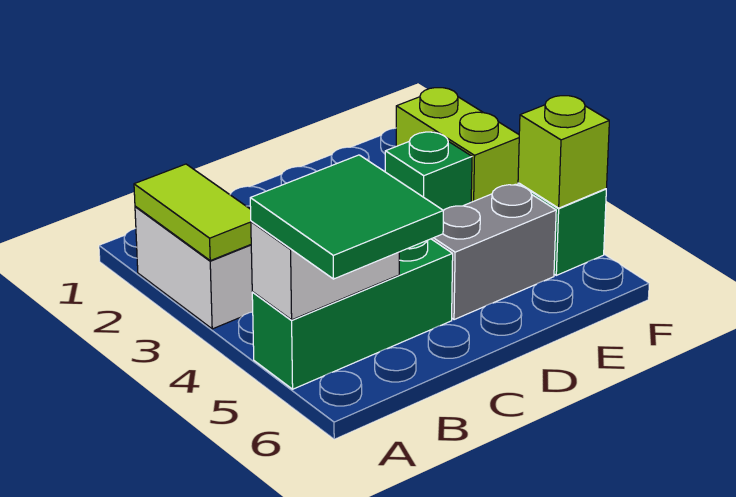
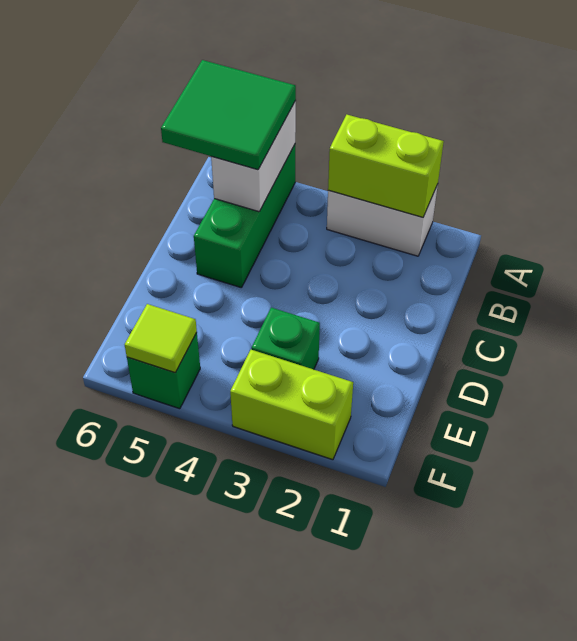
lime tile A2:A3 level 2 -> lime brick A2:A3 level 2
grey brick D5:E5 level 1 -> none
lime brick F5 level 2 -> lime tile F5 level 2

